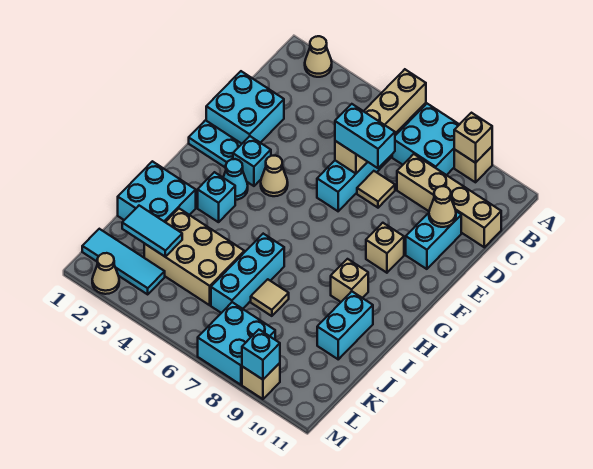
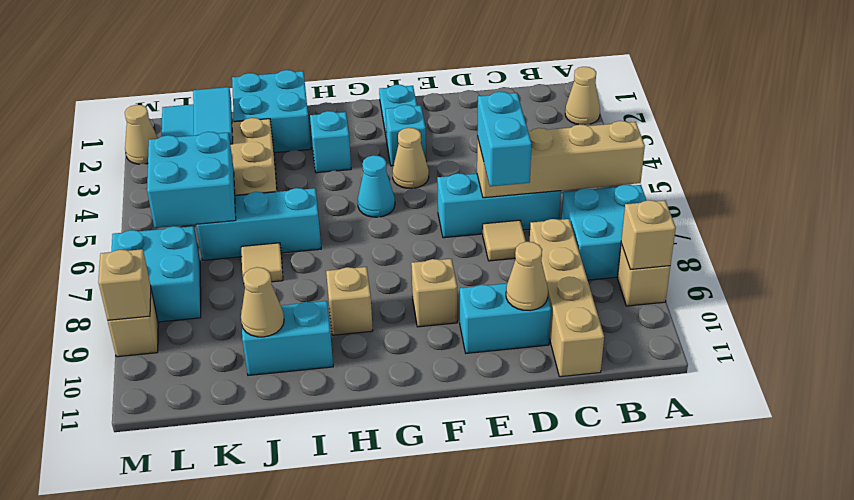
cyan brick D1:E2 level 1 -> cyan brick K5:L6 level 2
cyan cone G3 level 1 -> cyan cone G5 level 1
none -> tan cone J10 level 2
cyan brick M9 level 2 -> tan brick M9 level 2

